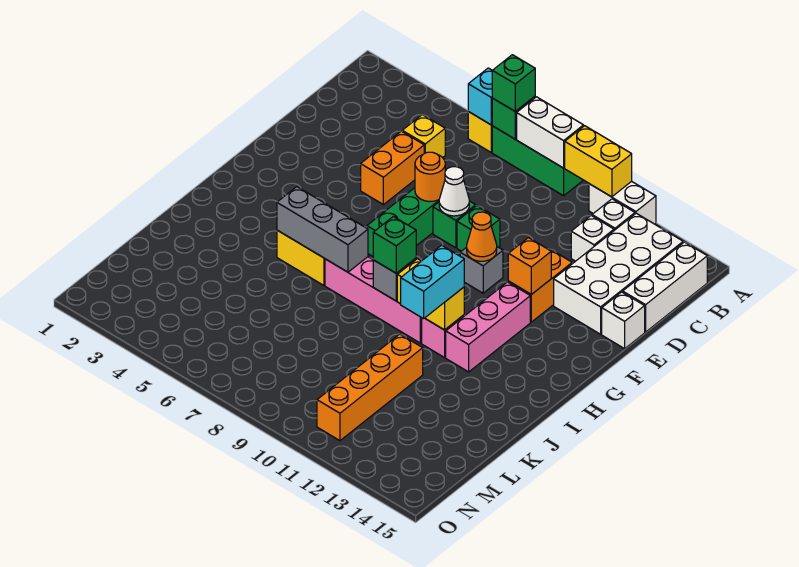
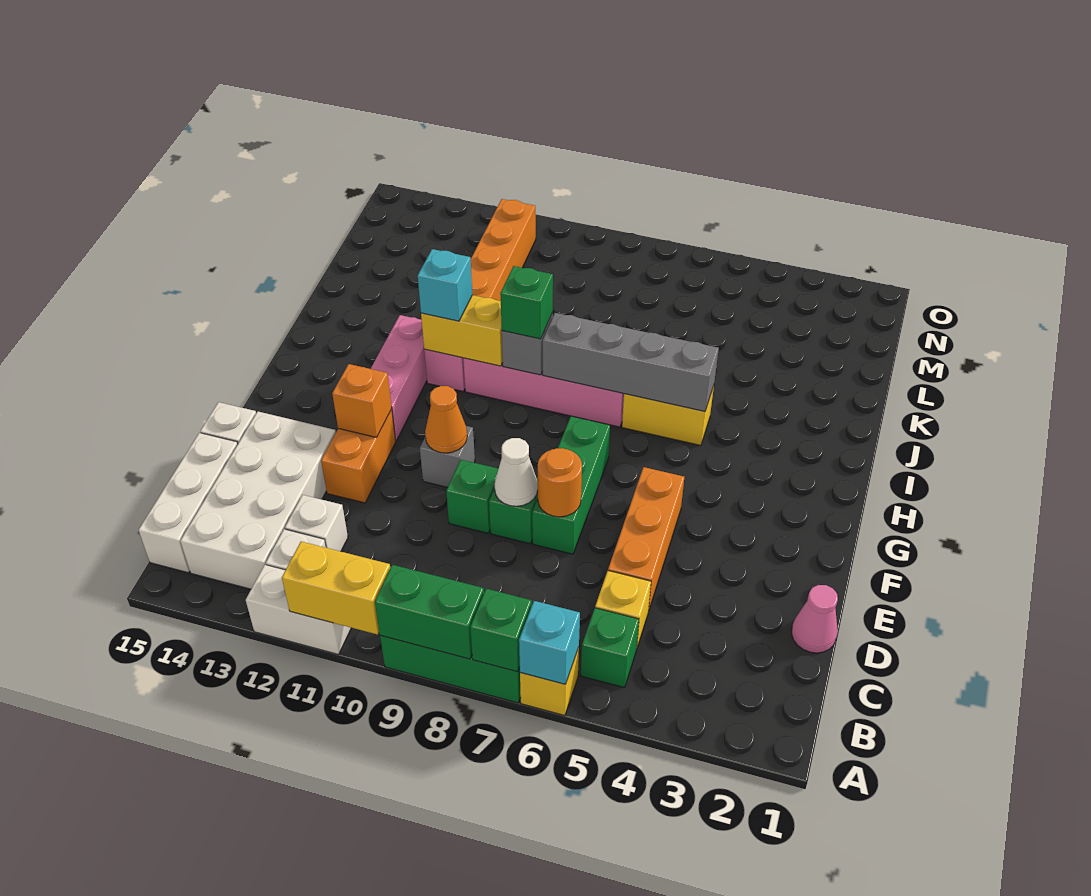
green brick A7 level 3 -> green brick B5 level 1
white brick A8:A9 level 2 -> green brick A8:A9 level 2
none -> pink cone D1 level 1
orange brick D5:E5 level 1 -> orange brick D5:F5 level 1
grey brick I5:I7 level 2 -> grey brick I5:I8 level 2
cyan brick I11:J11 level 3 -> cyan brick I11 level 3

